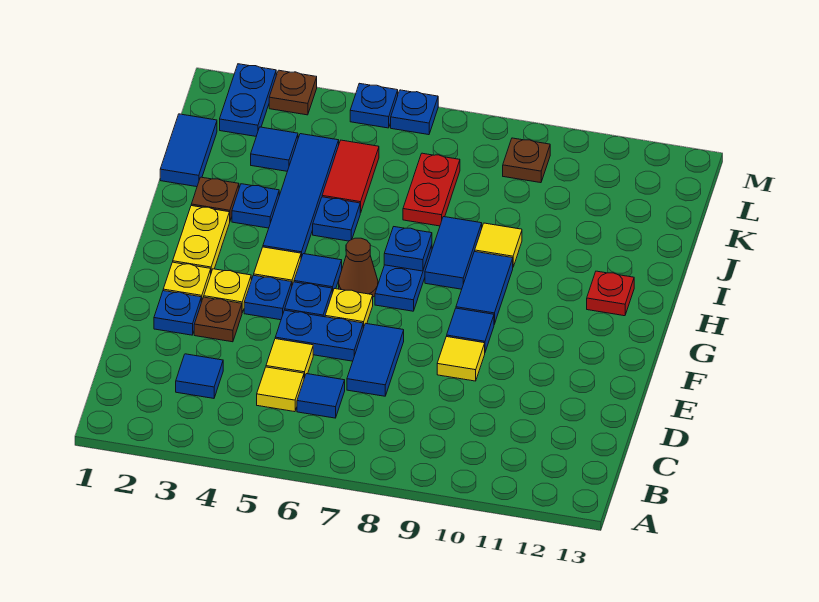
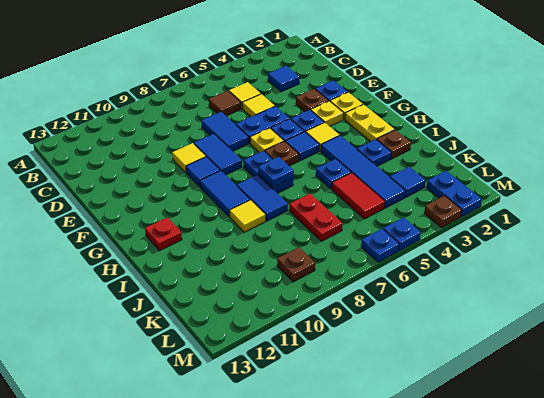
blue tile C6 level 1 -> brown tile C6 level 1
brown cone G6 level 1 -> brown plate G6 level 1
blue tile J1:K1 level 1 -> blue tile E8:F8 level 1

